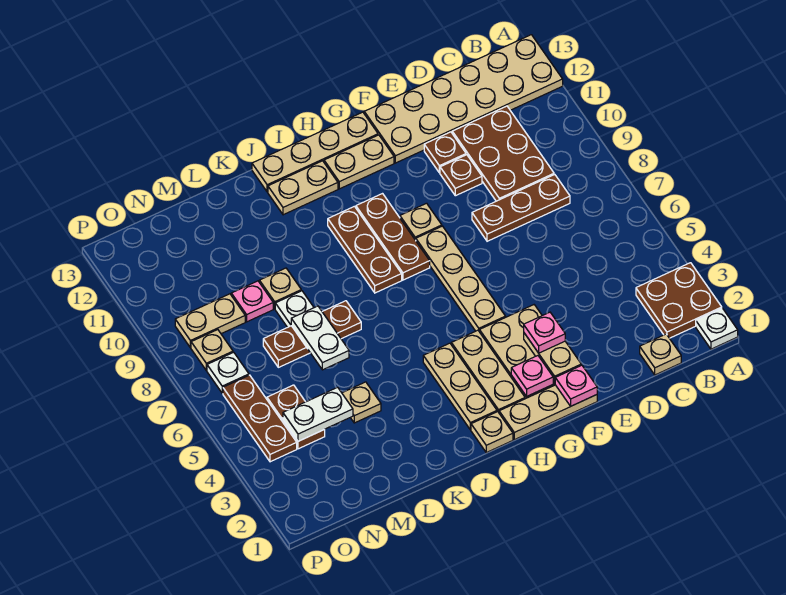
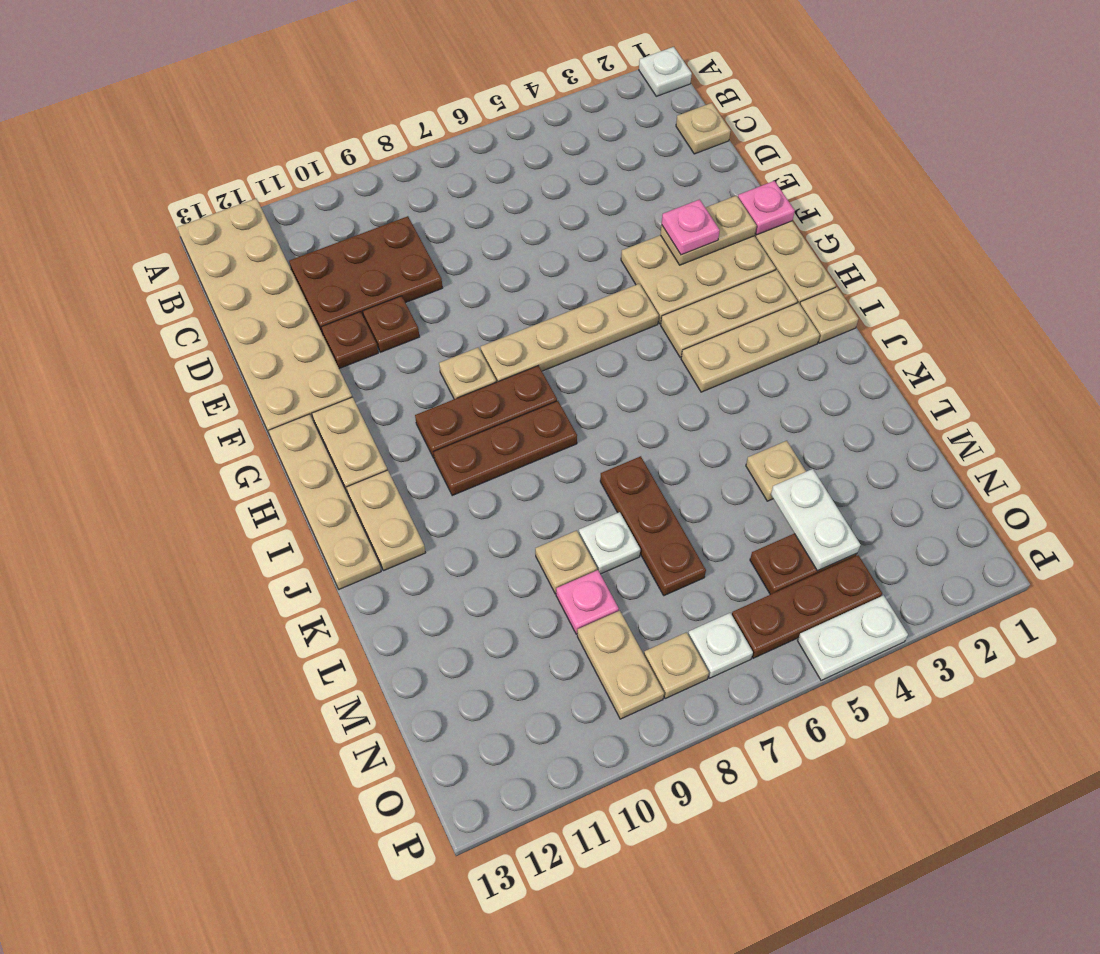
brown plate A2:B3 level 1 -> none
brown plate C8:E8 level 1 -> none
pink plate G2 level 2 -> none
white plate L6:L7 level 2 -> white plate P4:P5 level 1

